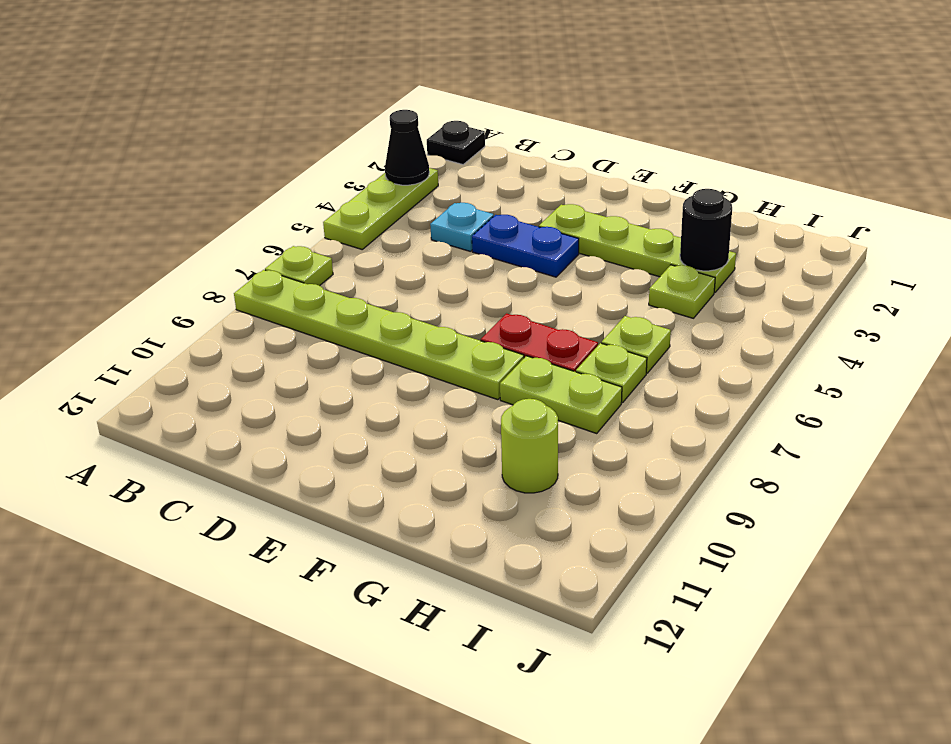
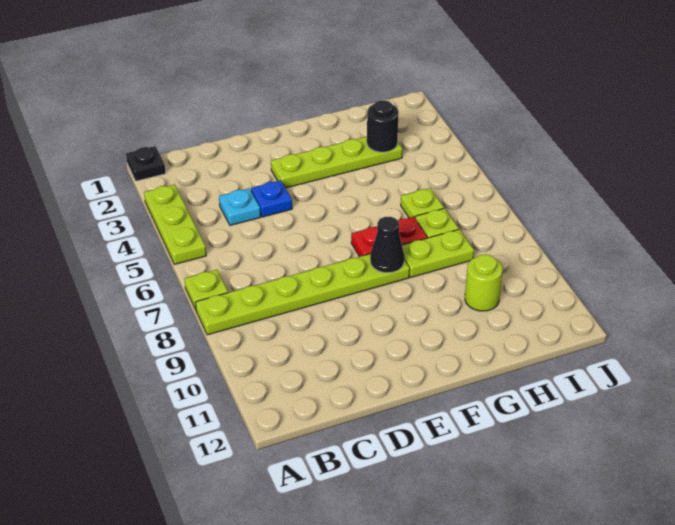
black cone A3 level 2 -> black cone F8 level 2
blue plate D4:E4 level 1 -> blue plate D4 level 1
lime plate H4 level 1 -> none

